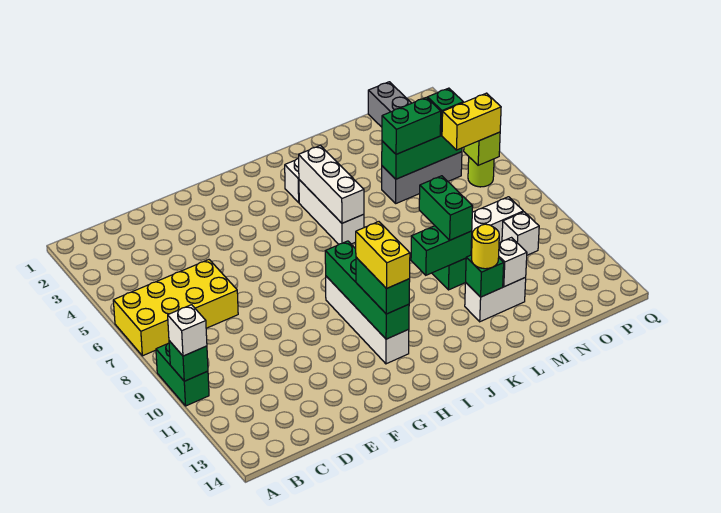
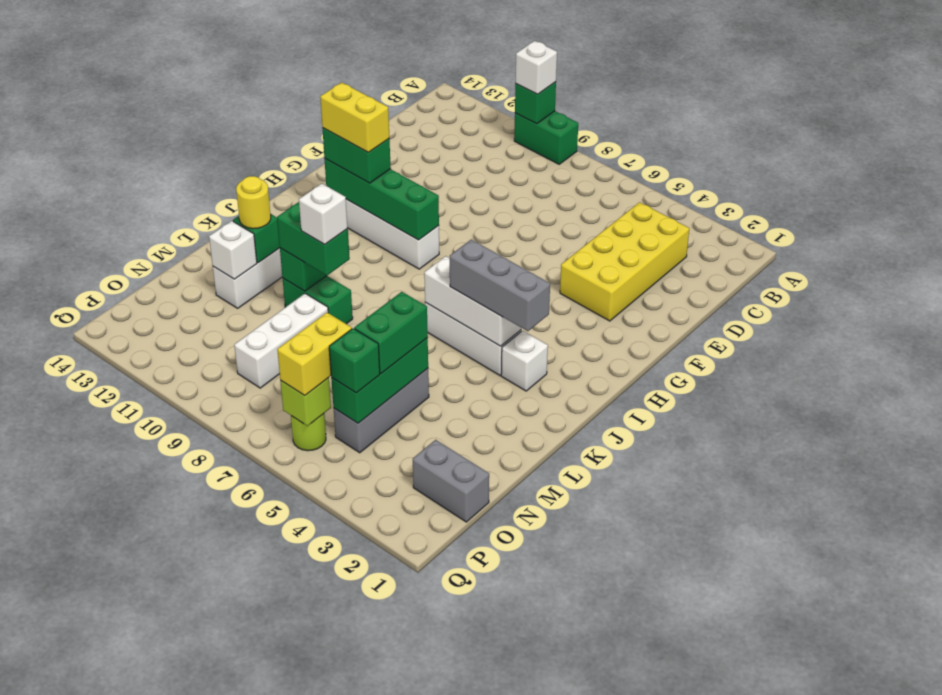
yellow brick A6:D7 level 1 -> yellow brick C3:F4 level 1
none -> grey brick J3:J5 level 3
white brick O10 level 1 -> white brick L9 level 4

